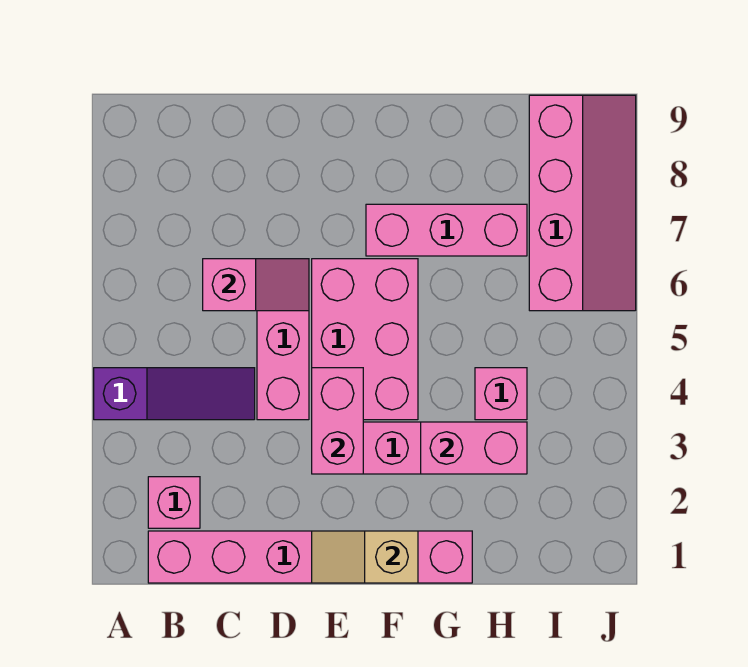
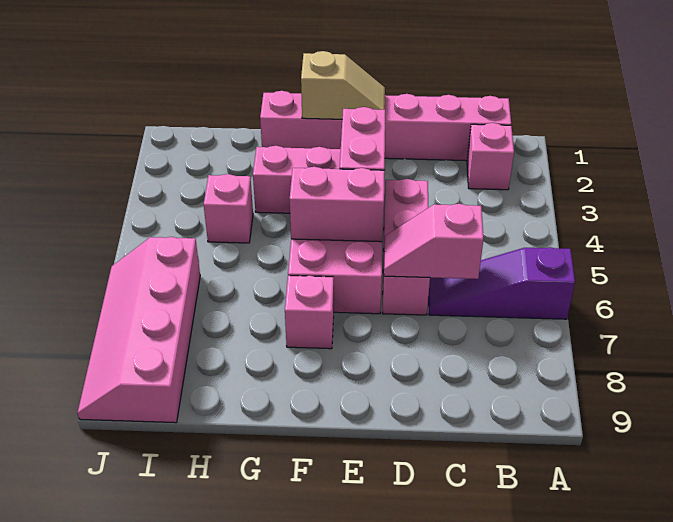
purple slope A4:C4 level 1 top A -> purple slope A6:C6 level 1 top A
pink brick F7:H7 level 1 -> pink brick F7 level 1
pink brick G3:H3 level 2 -> pink brick E5:F5 level 2

